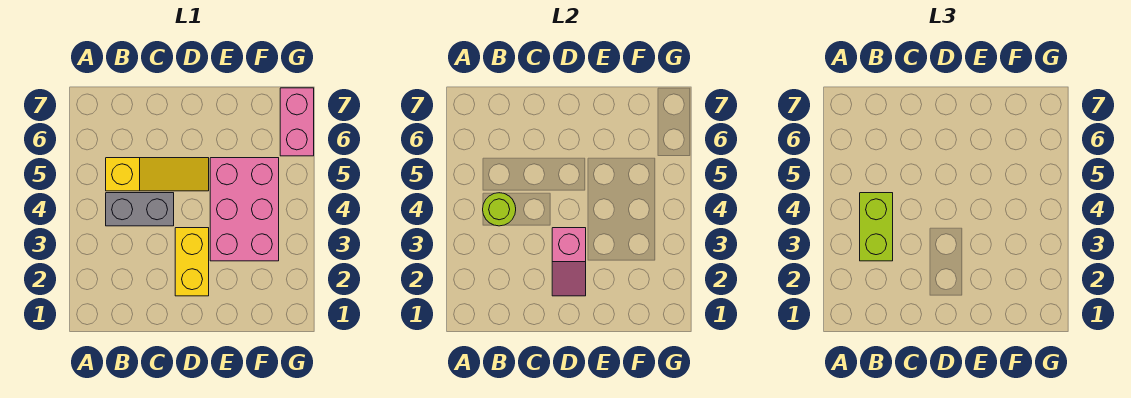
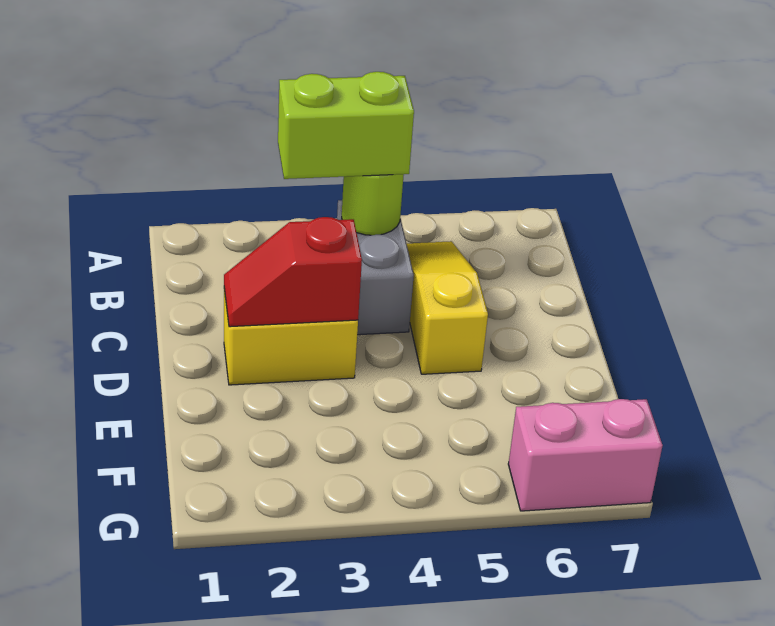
yellow slope B5:D5 level 1 top B -> yellow slope B5:D5 level 1 top D
pink slope D2:D3 level 2 top 3 -> red slope D2:D3 level 2 top 3
pink brick E3:F5 level 1 -> none

